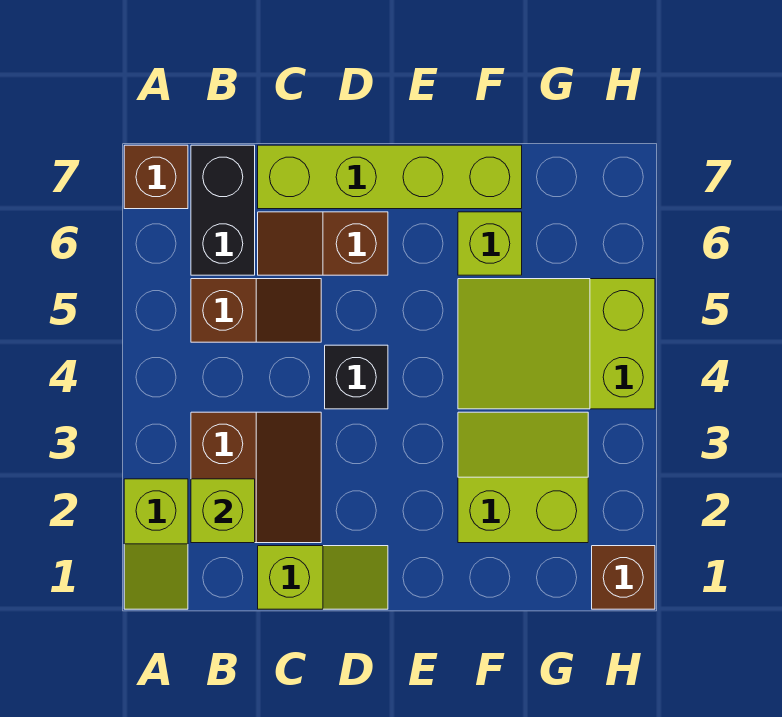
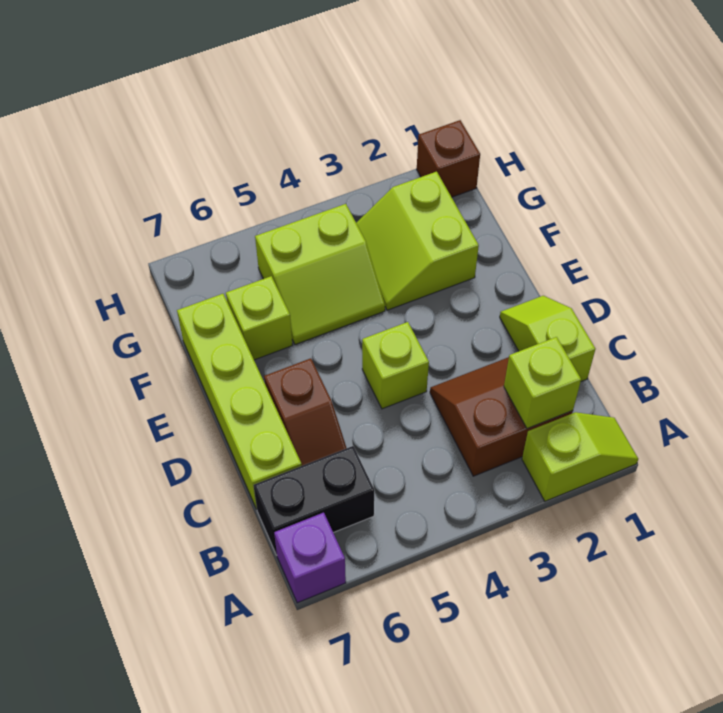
brown brick A7 level 1 -> purple brick A7 level 1
brown slope B5:C5 level 1 top B -> none
black brick D4 level 1 -> lime brick D4 level 1
lime slope F4:H5 level 1 top H -> lime slope F4:G5 level 1 top G

